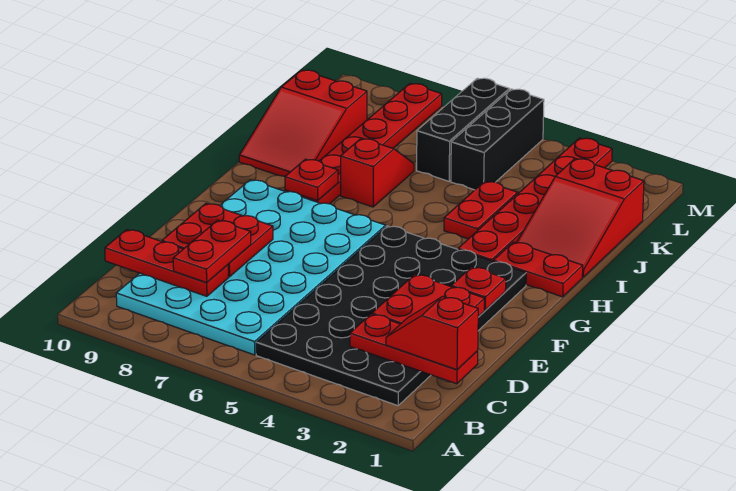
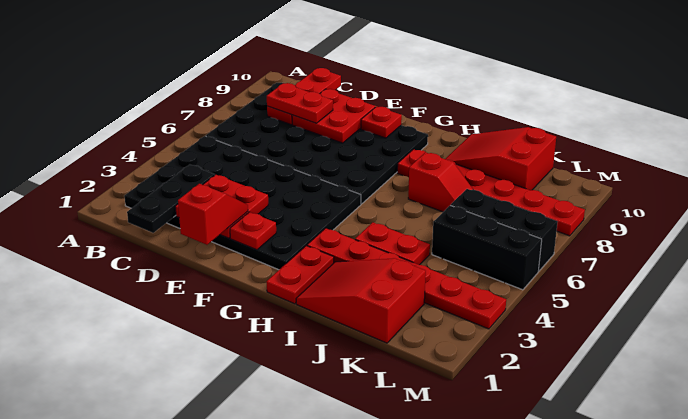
cyan plate B6:G9 level 1 -> black plate B6:G9 level 1
red plate C1:C3 level 2 -> black plate C1:C3 level 2
red slope C1:C2 level 3 top 1 -> red slope E1:E2 level 3 top 1
red plate H8 level 2 -> red plate F9 level 2

